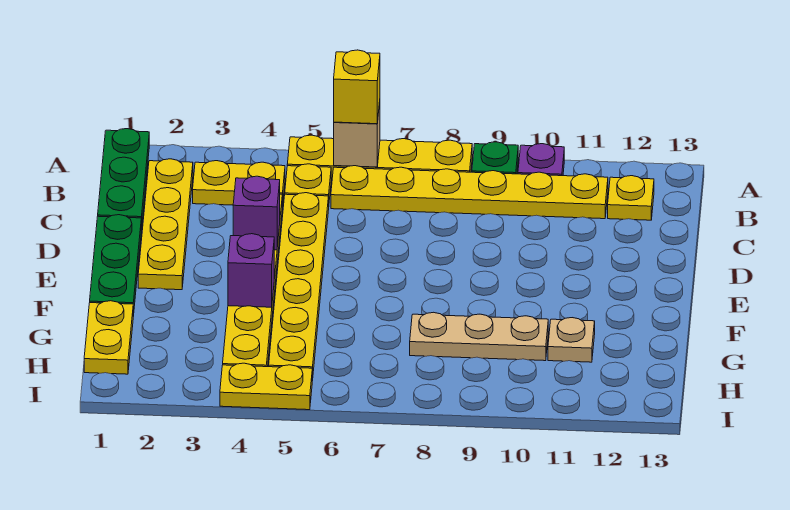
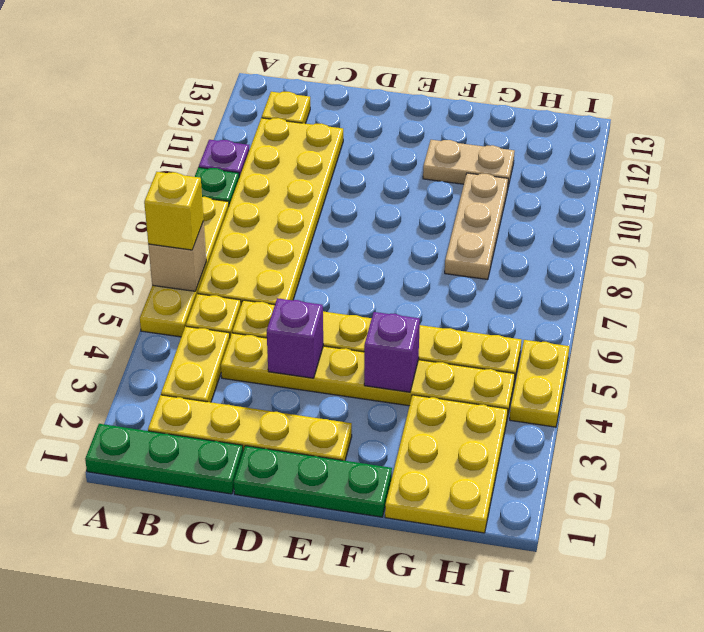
yellow plate B6:B11 level 1 -> yellow plate B6:C11 level 1
yellow plate G1:H1 level 1 -> yellow plate G1:H3 level 1
tan plate G11 level 1 -> tan plate F11:G11 level 1

